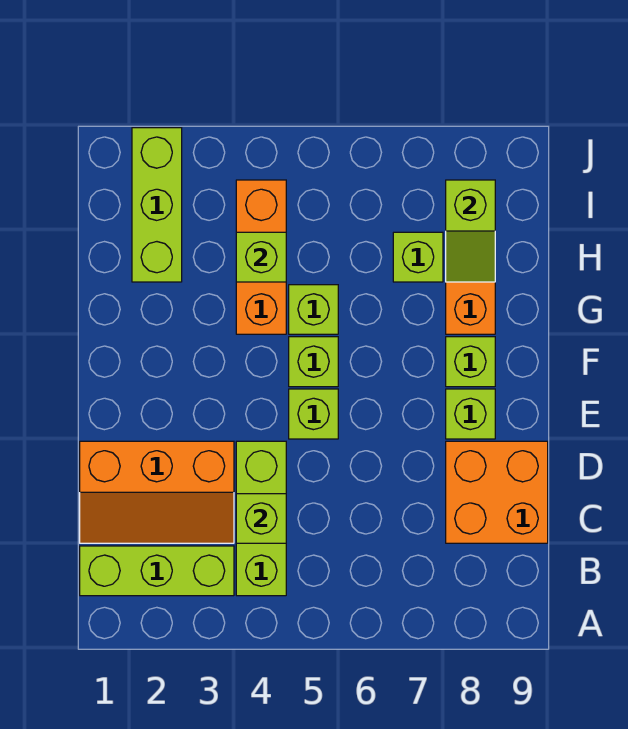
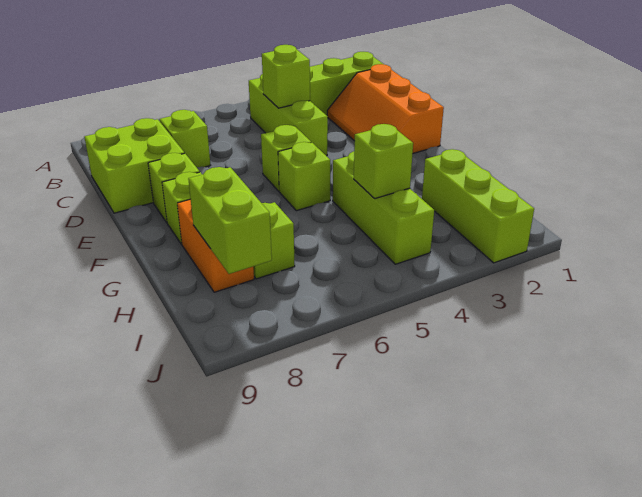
orange slope C1:D3 level 1 top D -> orange slope C1:E2 level 1 top 1
orange brick C8:D9 level 1 -> lime brick C8:D9 level 1
orange brick G4:I4 level 1 -> lime brick G4:I4 level 1
lime brick G5 level 1 -> lime brick C7 level 1
lime slope H8:I8 level 2 top I -> lime brick H8:I8 level 2

